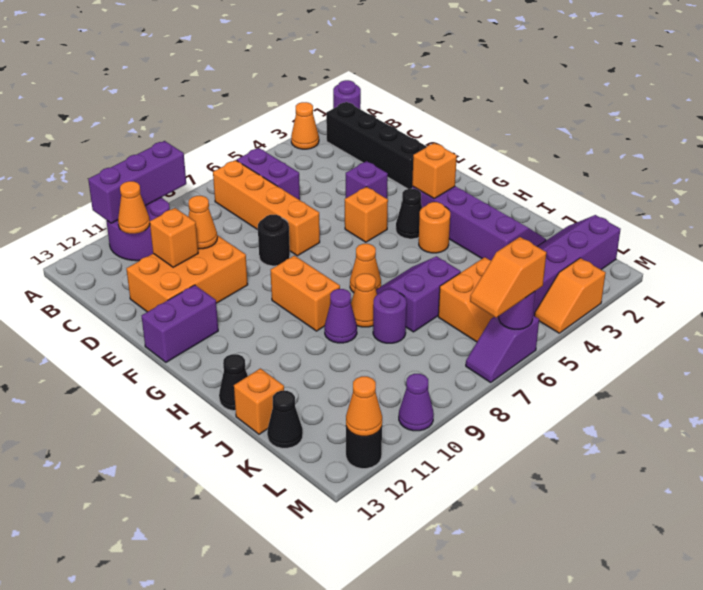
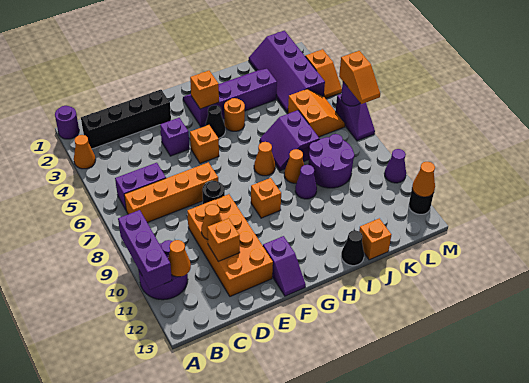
orange brick D10:E12 level 1 -> orange brick D9:E12 level 1
purple brick F12:F13 level 1 -> purple slope F12:F13 level 1 top 12
orange brick G9:H9 level 1 -> orange brick G9 level 1
purple round brick J8 level 1 -> purple round brick J8:K9 level 1
black cone K13 level 1 -> none

